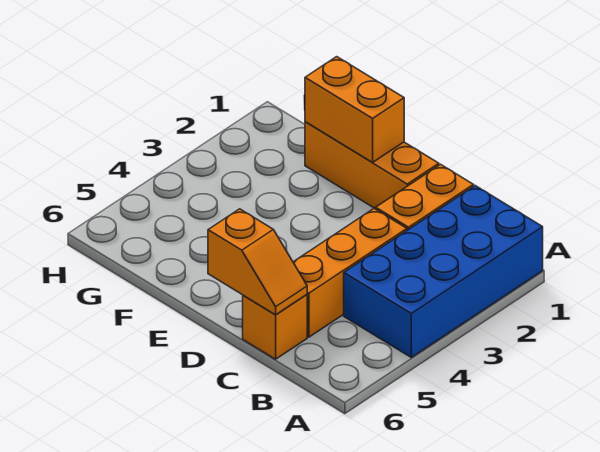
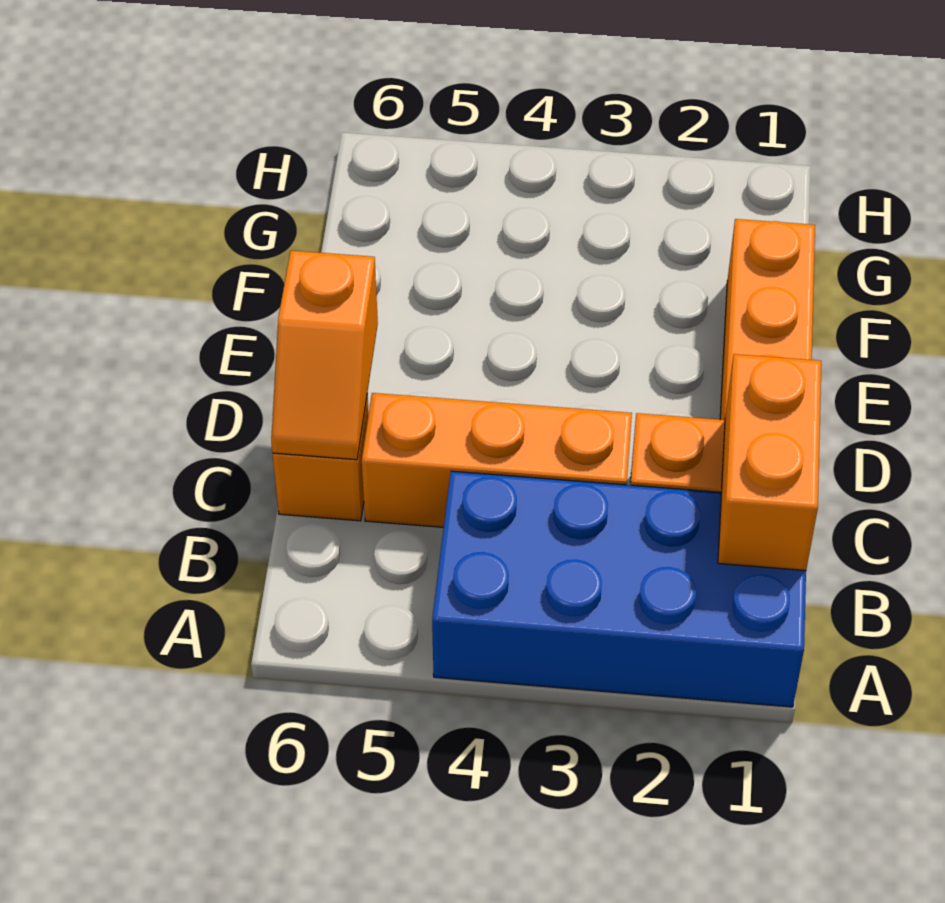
orange brick E1:F1 level 2 -> orange brick B1:C1 level 2

